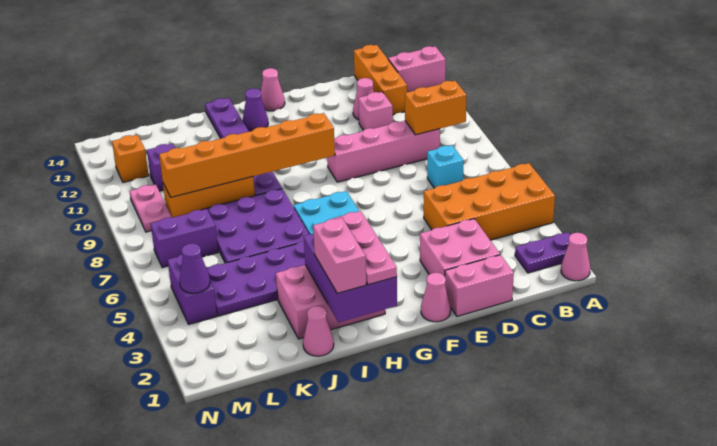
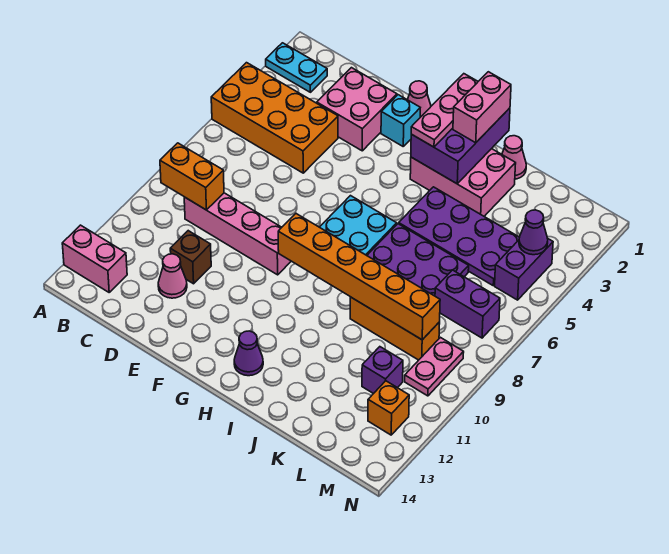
pink cone A1 level 1 -> none
purple plate A2:B2 level 1 -> cyan plate A2:B2 level 1
cyan brick C7 level 1 -> cyan brick F2 level 1
orange brick C12:C14 level 1 -> none
pink brick D1:E1 level 1 -> none
pink brick D11 level 1 -> brown brick D11 level 1
pink cone G14 level 1 -> none
purple plate I9:I14 level 1 -> none

